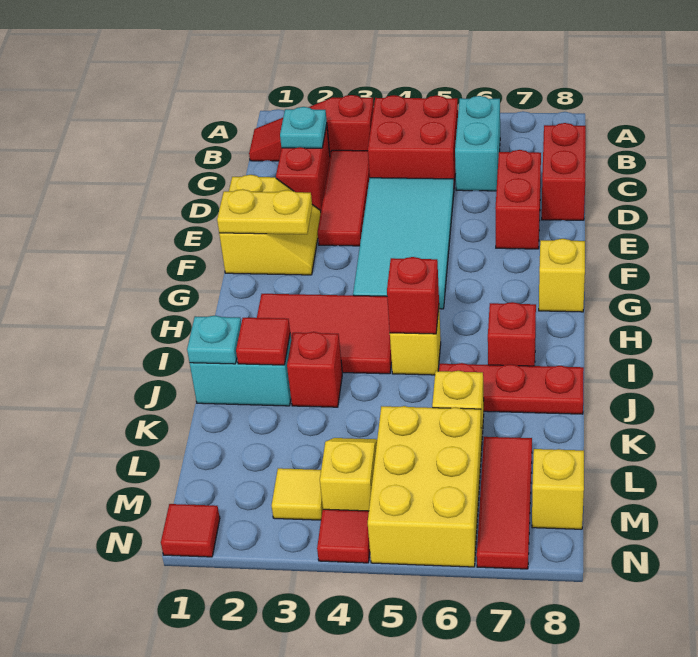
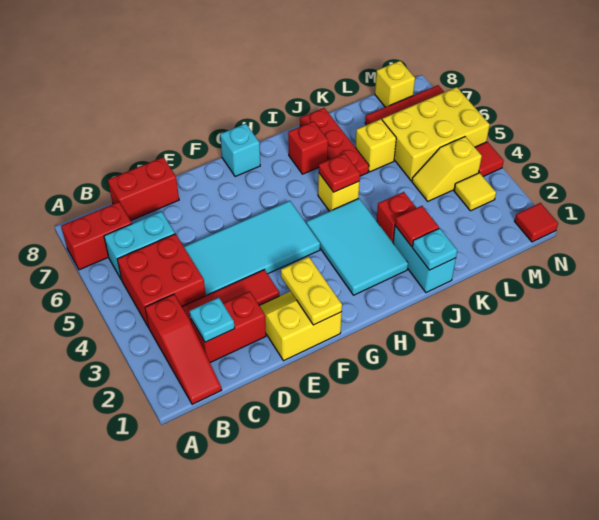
red brick D7:E7 level 1 -> red brick A7:B7 level 1
yellow brick G8 level 1 -> cyan brick G8 level 1
red tile H2:I4 level 1 -> cyan tile H2:I4 level 1
red brick I5 level 2 -> red plate I5 level 2

